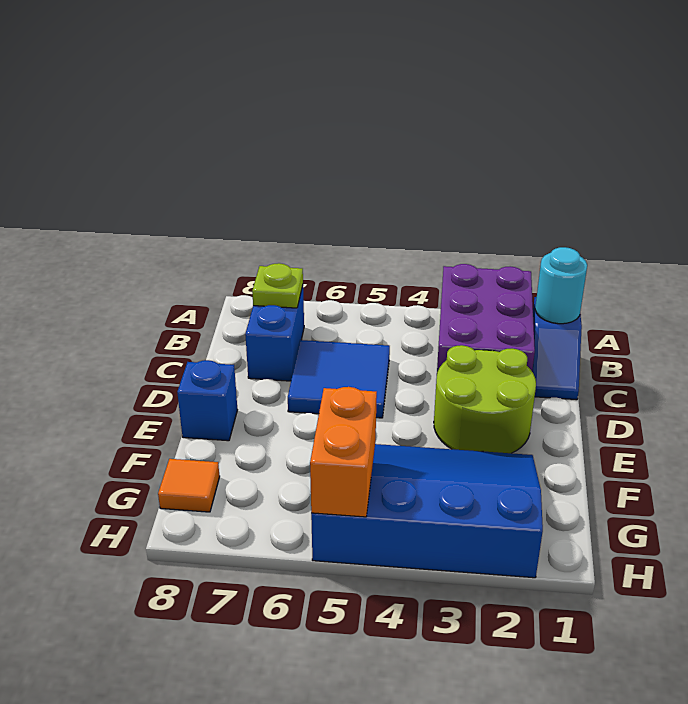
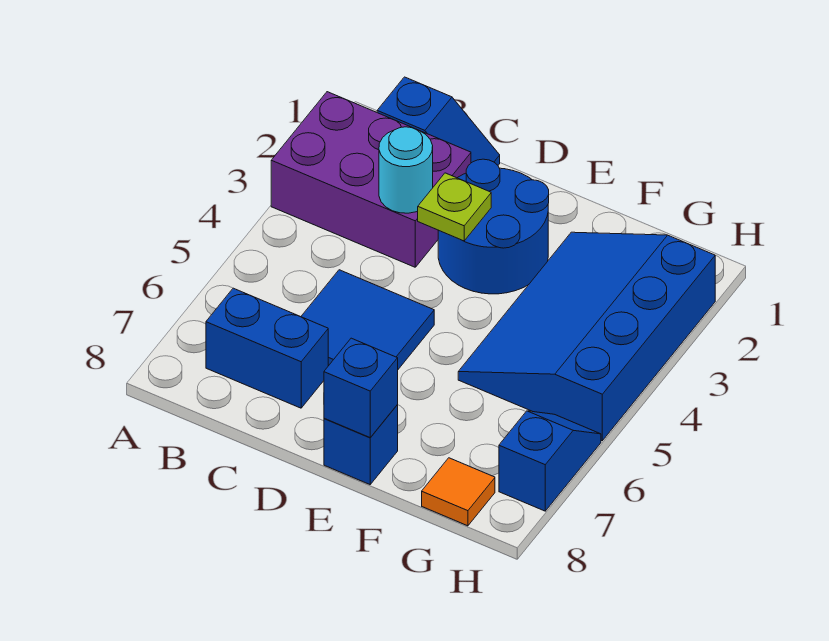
cyan round brick B1 level 2 -> cyan round brick C3 level 2
lime plate B7 level 2 -> lime plate D3 level 2
lime round brick D2:E3 level 1 -> blue round brick D2:E3 level 1
none -> blue brick E8 level 2
orange brick G5:H5 level 2 -> none
none -> blue slope H6:H7 level 1 top 7

